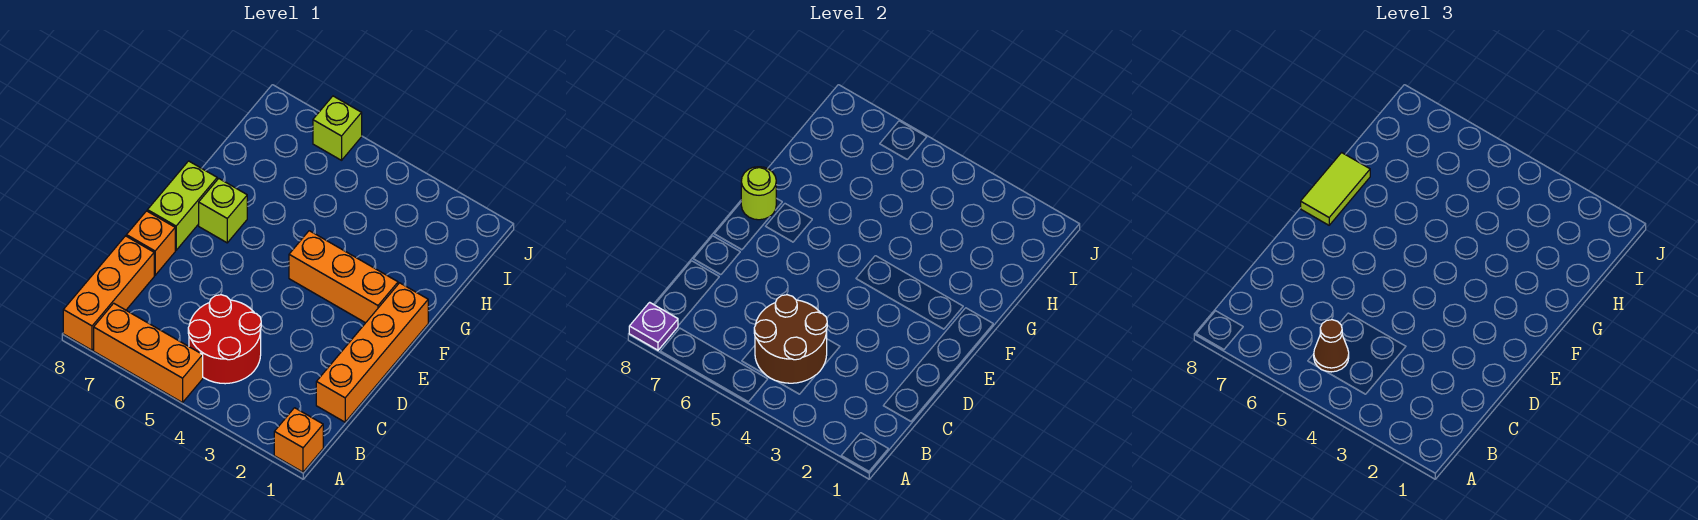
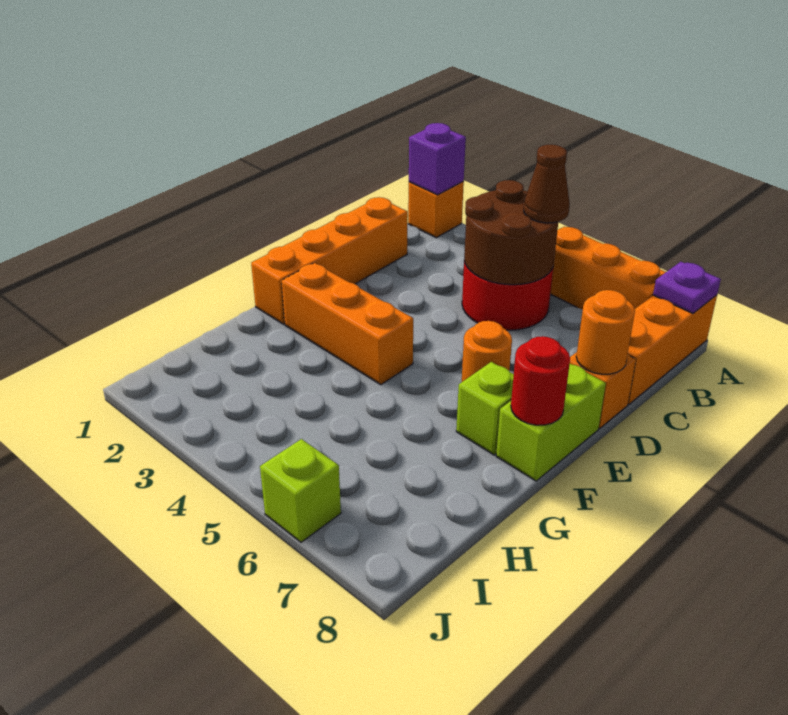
none -> purple brick A1 level 2
none -> orange round brick D8 level 2
none -> orange round brick E6 level 1
lime round brick F8 level 2 -> red round brick F8 level 2
lime tile F8:G8 level 3 -> none

